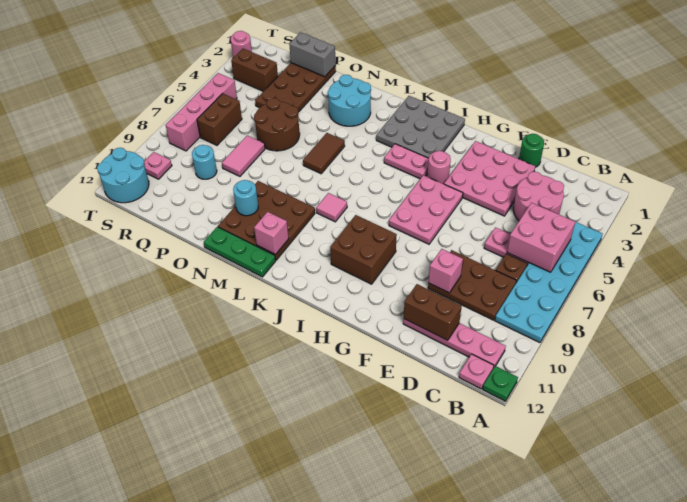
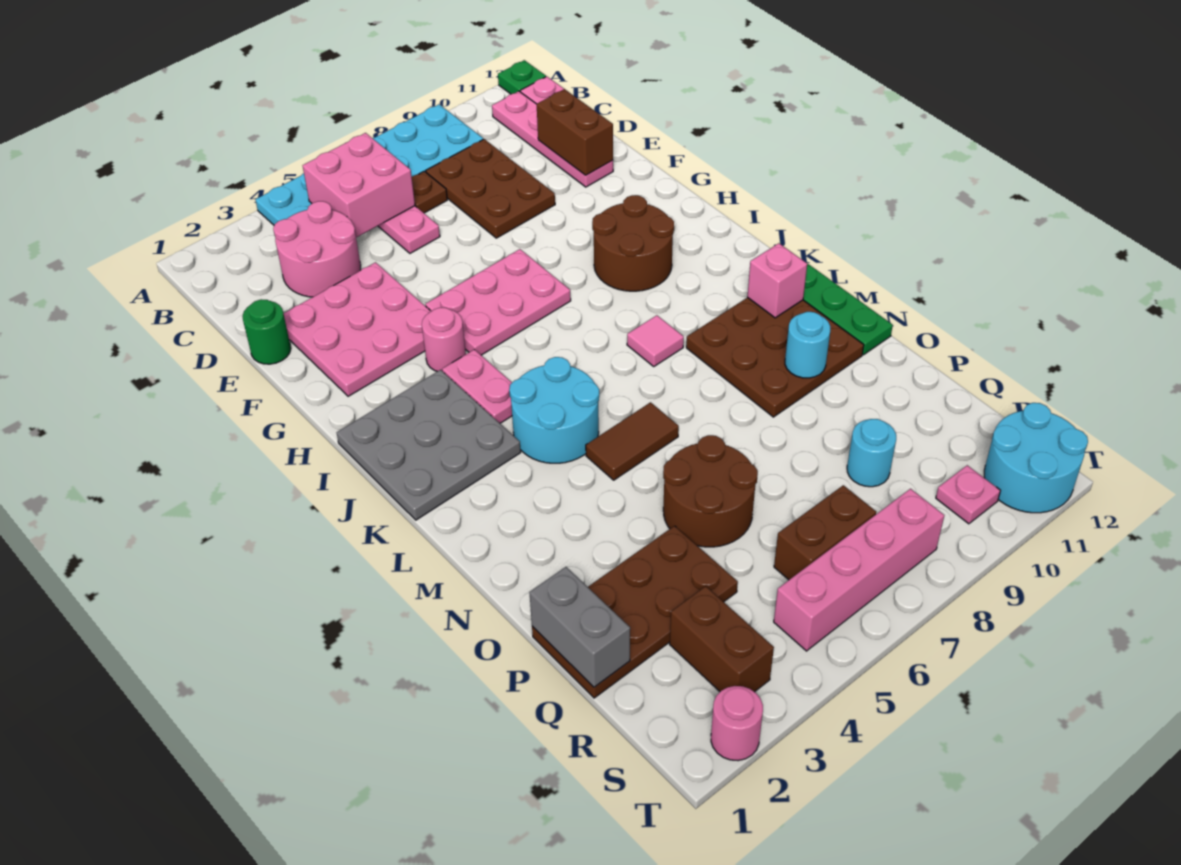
pink brick E9 level 2 -> none
brown brick H9:I10 level 1 -> brown round brick H9:I10 level 1
cyan round brick M2:N3 level 1 -> cyan round brick K4:L5 level 1
pink tile P7:P8 level 1 -> none

